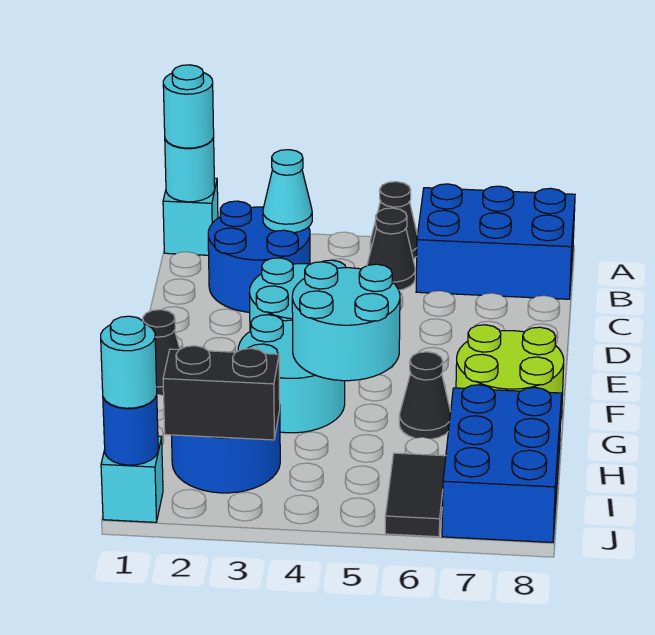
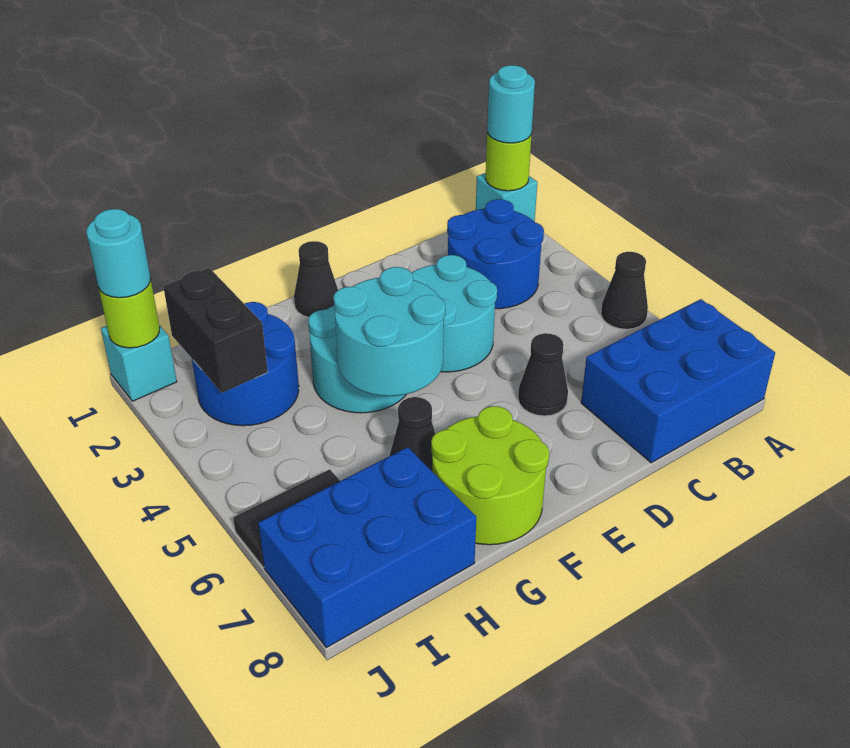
cyan round brick A1 level 2 -> lime round brick A1 level 2
blue brick A6:B8 level 1 -> blue brick A7:C8 level 1
cyan cone B3 level 2 -> none
black cone B5 level 1 -> black cone D6 level 1
blue round brick J1 level 2 -> lime round brick J1 level 2

